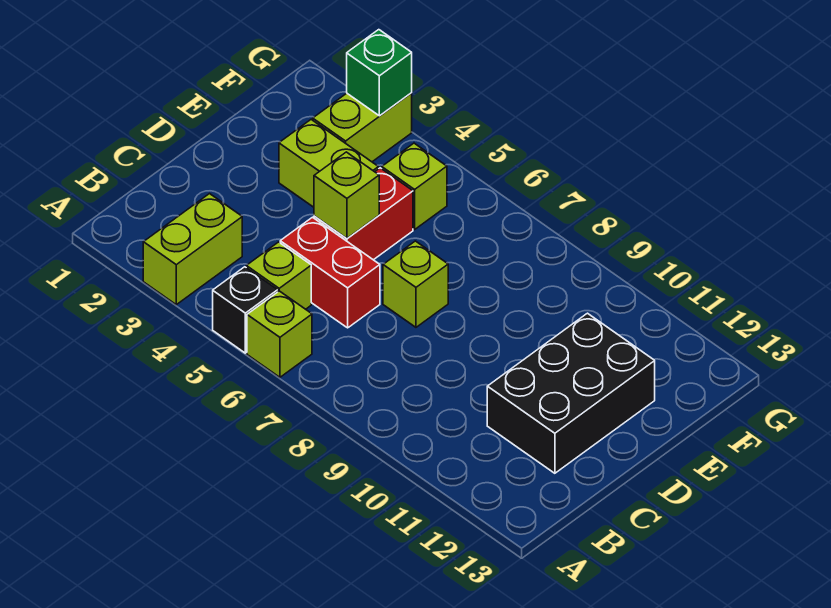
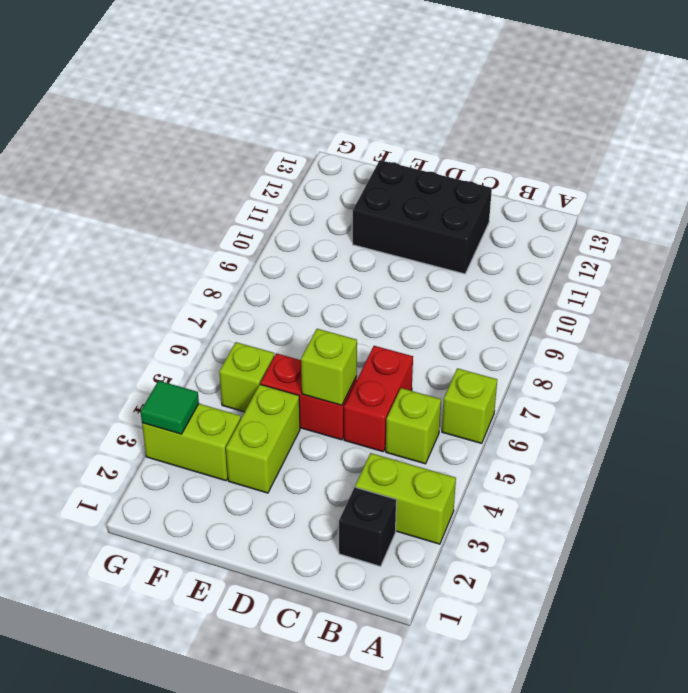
black brick A5 level 1 -> black brick B2 level 1
lime brick D7 level 1 -> none
green brick G3 level 2 -> green tile G3 level 2

